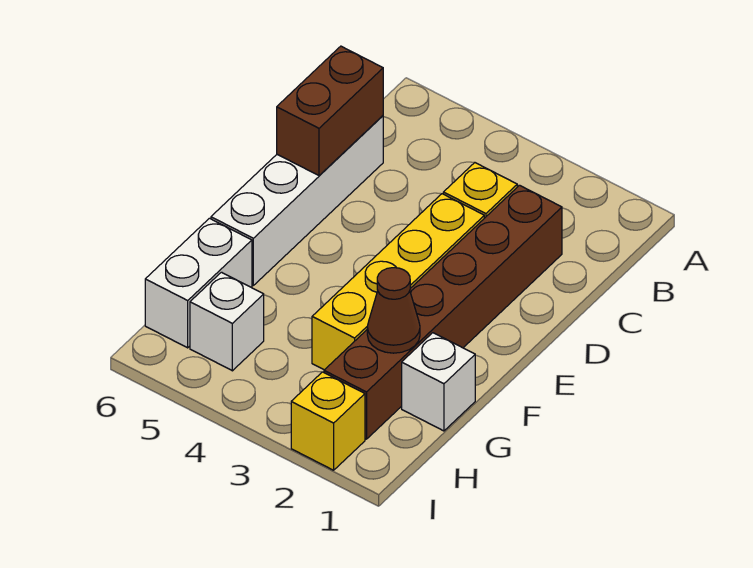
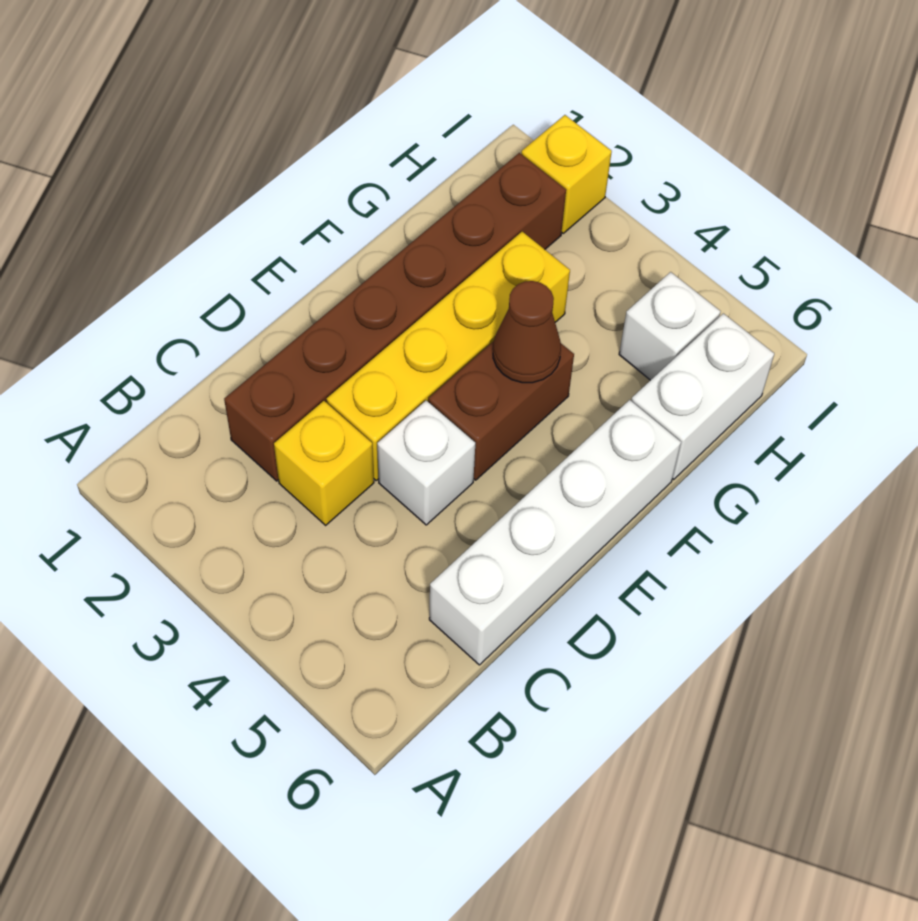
brown brick C6:D6 level 2 -> brown brick E4:F4 level 1
white brick G1 level 1 -> white brick D4 level 1
brown cone G2 level 2 -> brown cone F4 level 2

